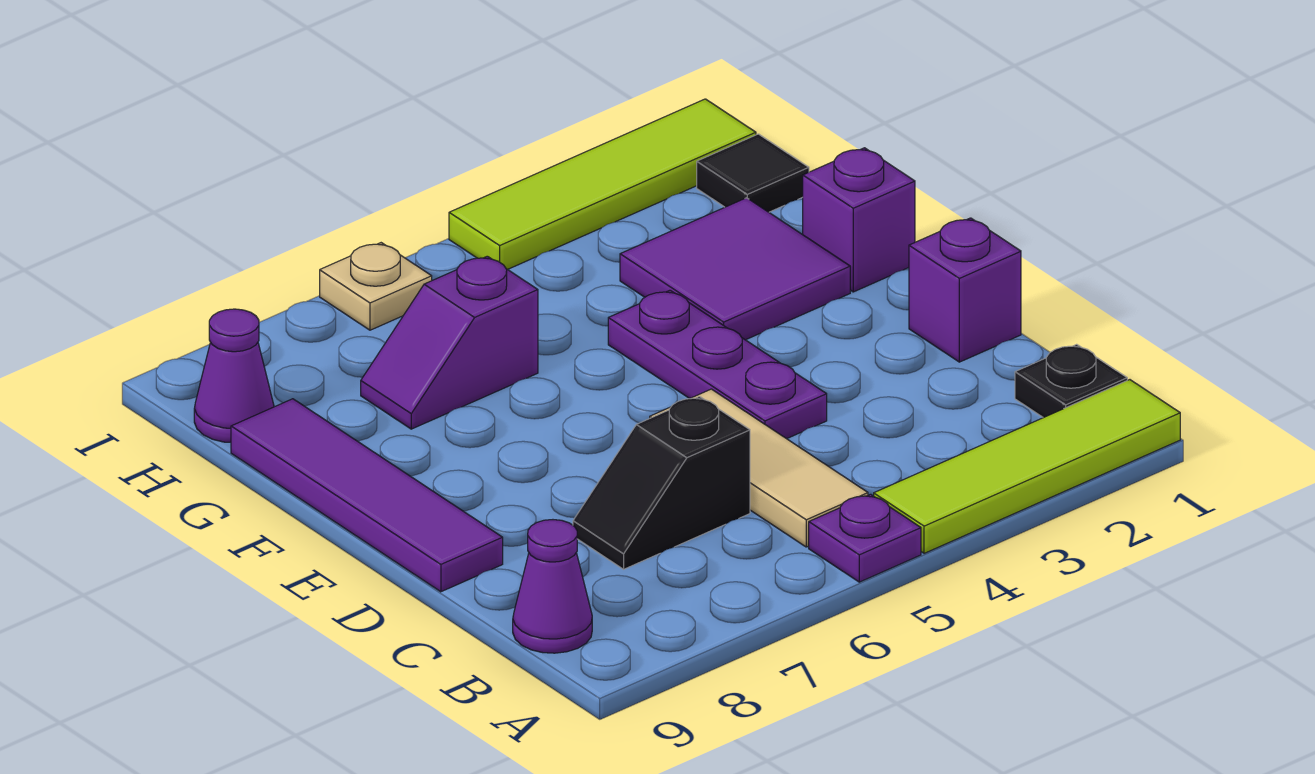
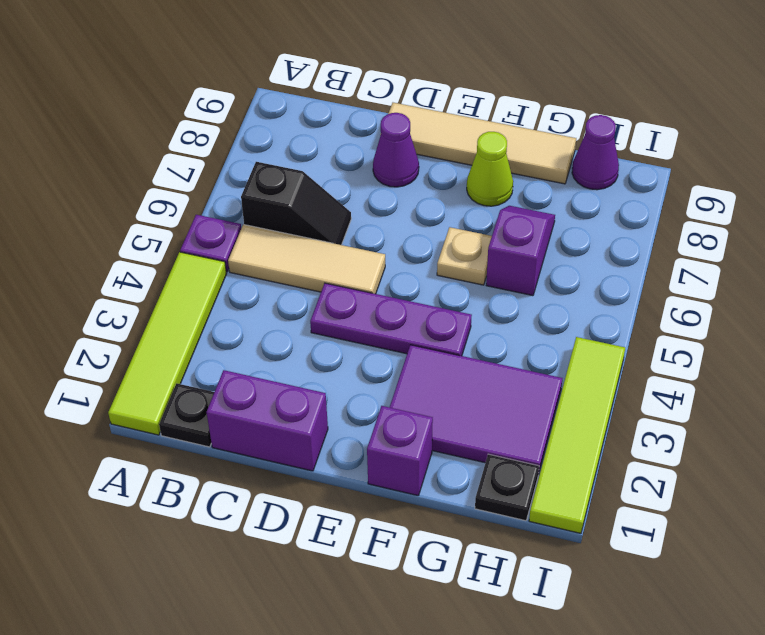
purple cone B9 level 1 -> purple cone D8 level 1
black slope C6:C7 level 1 top 6 -> black slope B6:C6 level 1 top B
purple brick D1 level 1 -> purple brick C1:D1 level 1
purple tile D9:G9 level 1 -> tan tile D9:G9 level 1
purple tile F2:G3 level 1 -> purple tile F2:H3 level 1
none -> lime cone F8 level 1
black tile H1 level 1 -> black plate H1 level 1
tan plate I6 level 1 -> tan plate F6 level 1

